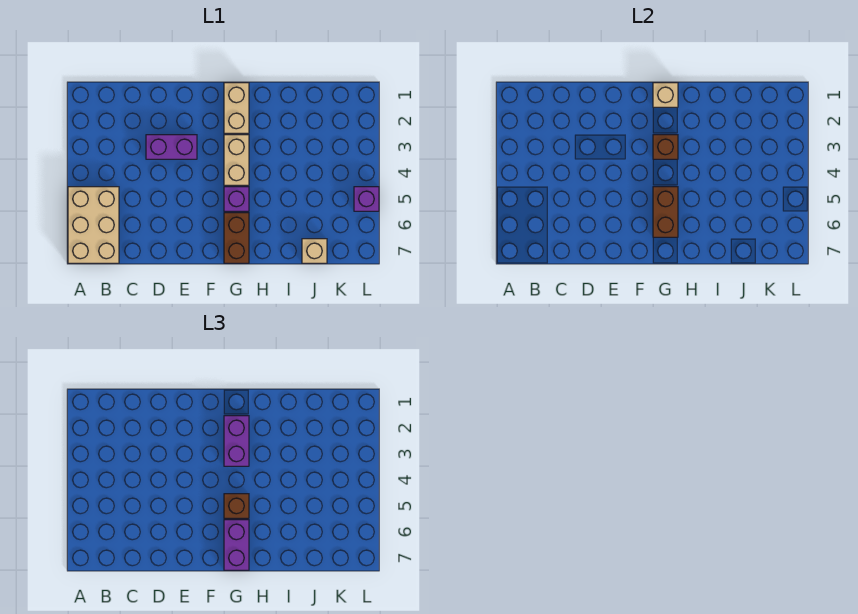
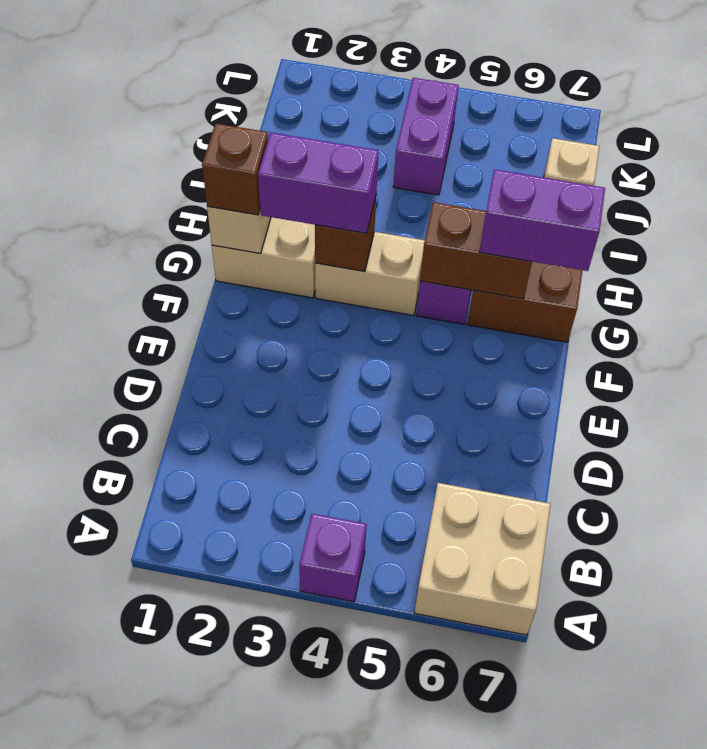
tan brick A5:B7 level 1 -> tan brick A6:B7 level 1
purple brick D3:E3 level 1 -> purple brick J4:K4 level 1
brown brick G5 level 3 -> brown brick G1 level 3
purple brick L5 level 1 -> purple brick A4 level 1

